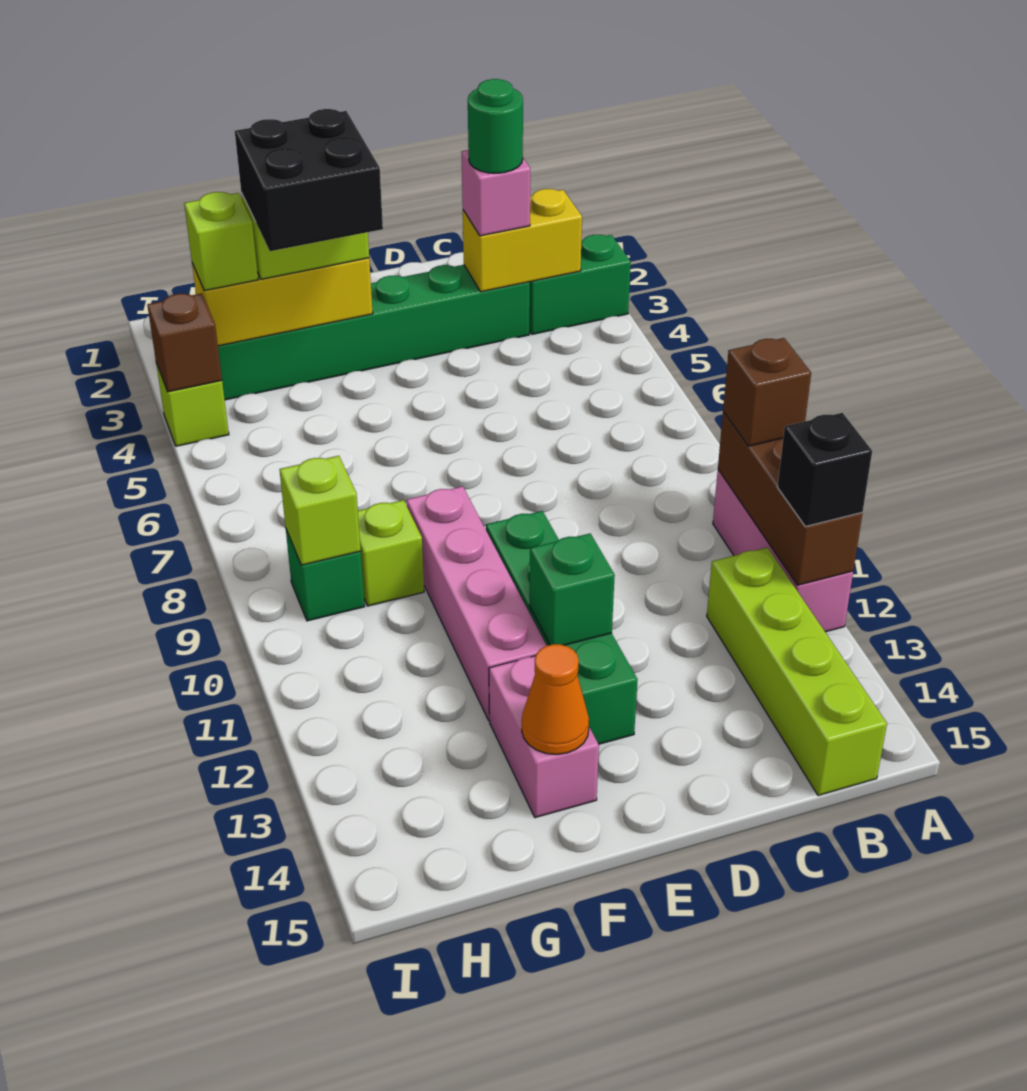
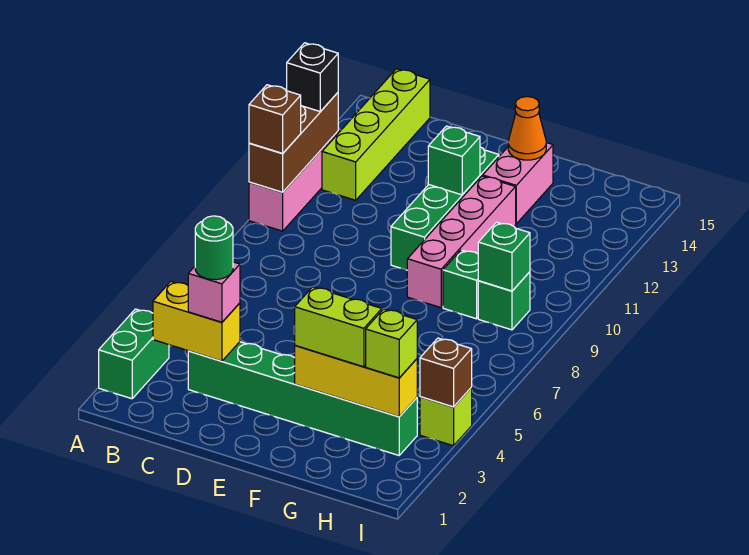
green brick A3:B3 level 1 -> green brick A2:A3 level 1
black brick F3:G4 level 4 -> none
lime brick G9 level 1 -> green brick G9 level 1
lime brick H9 level 2 -> green brick H9 level 2

